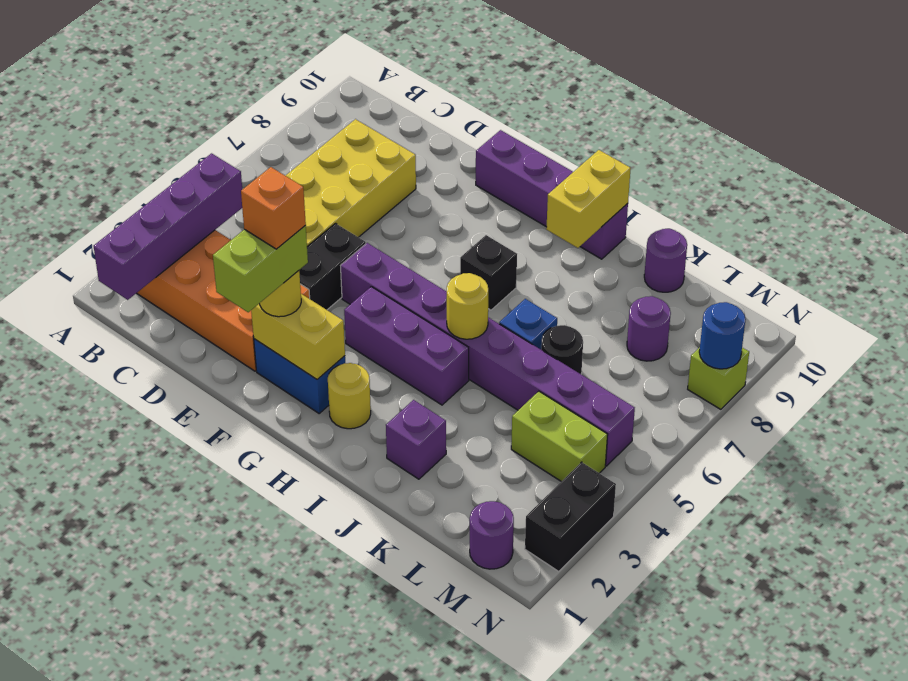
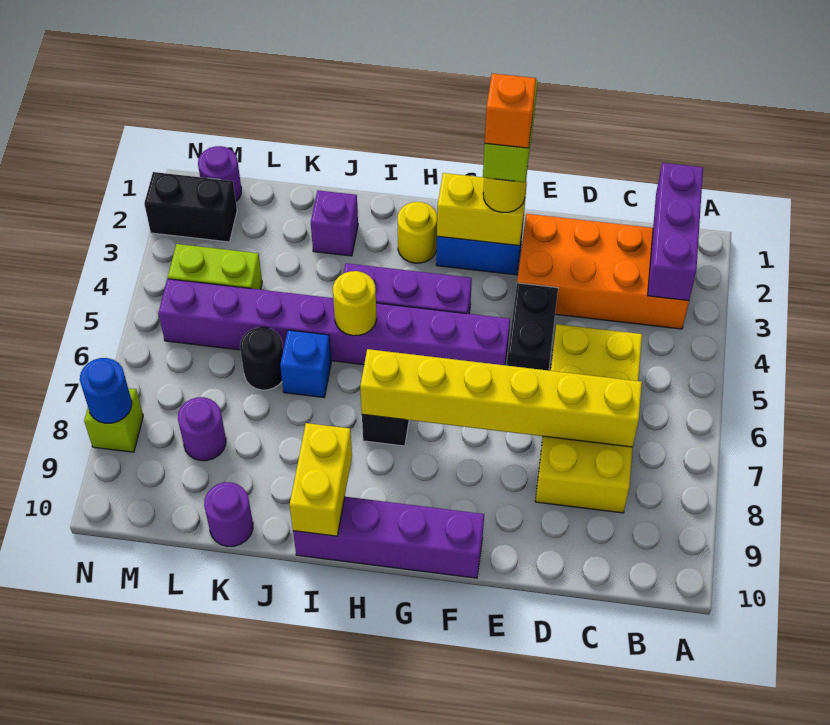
purple brick B1:B4 level 2 -> purple brick B1:B3 level 2
none -> yellow brick C7:H7 level 2
black brick N2:N3 level 1 -> black brick M2:N2 level 1

